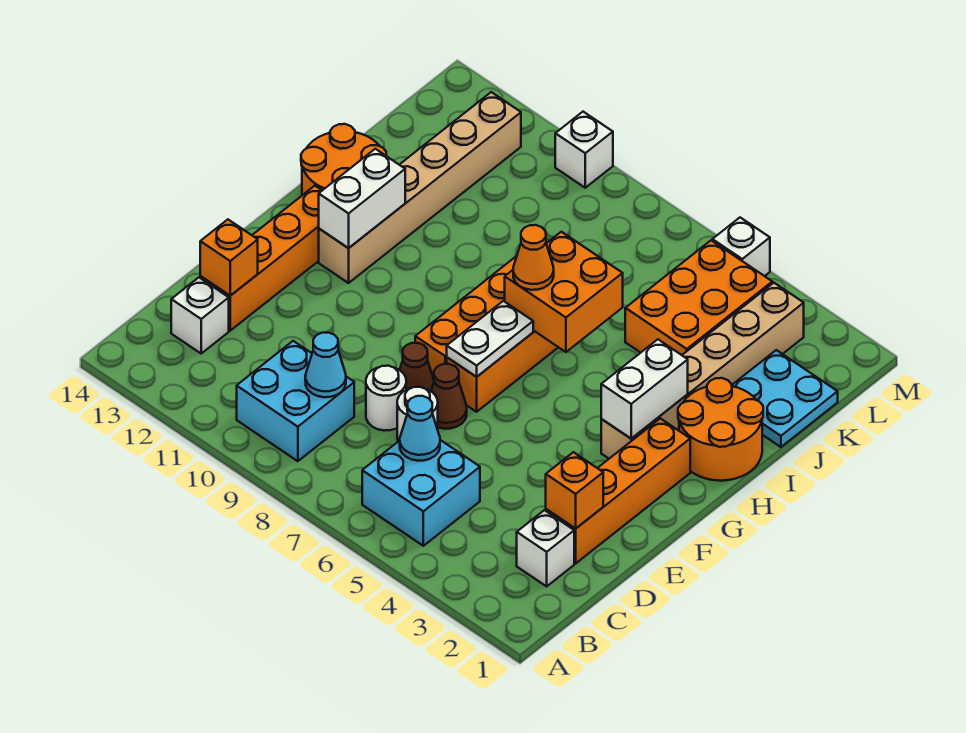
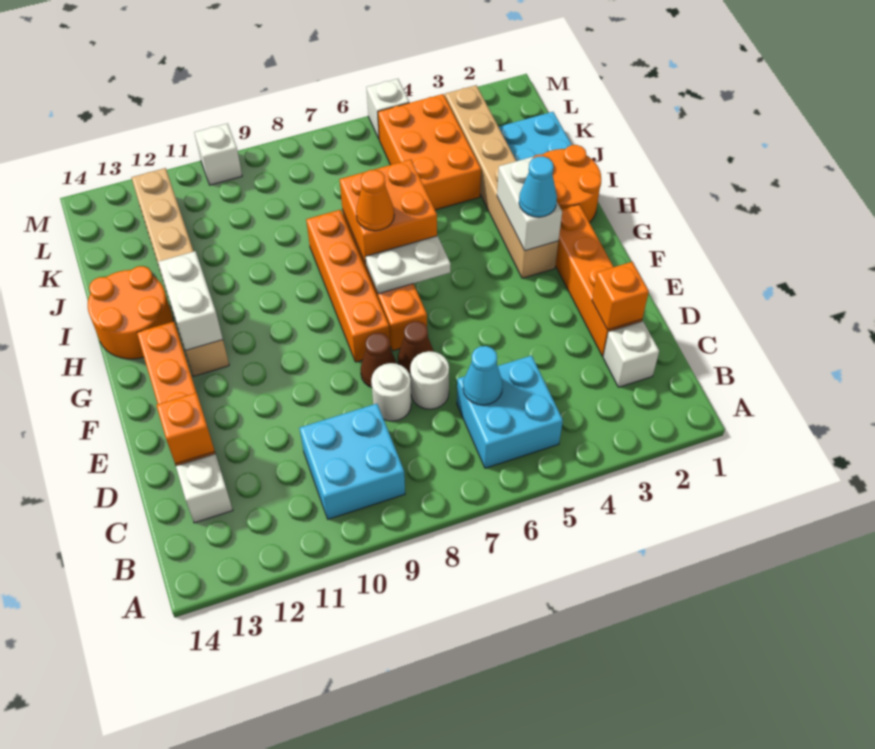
cyan cone C9 level 2 -> cyan cone G3 level 3
white plate F7:G7 level 2 -> white plate G6:G7 level 2

